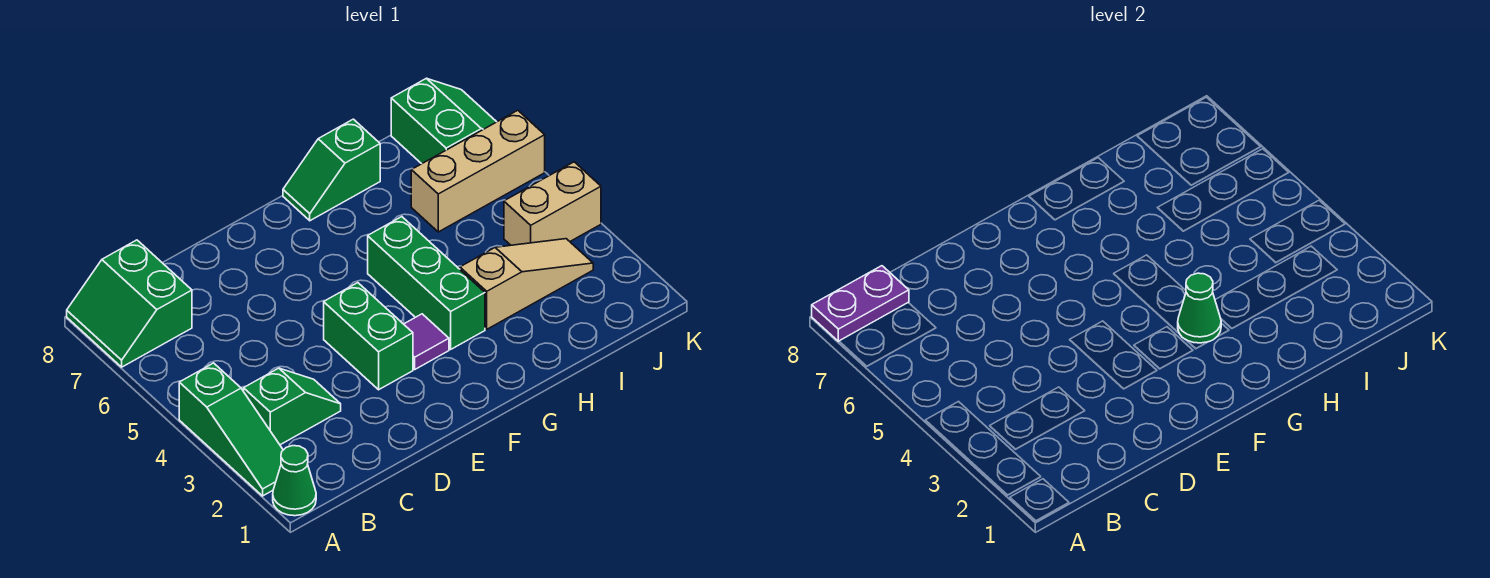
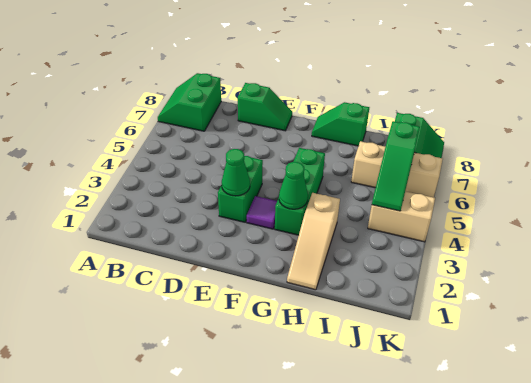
green cone A1 level 1 -> green cone E3 level 2
green slope A2:A4 level 1 top 4 -> green slope J4:J6 level 2 top 6
purple plate A8:B8 level 2 -> none
green slope B3:C3 level 1 top B -> green slope D8:E8 level 1 top D
tan slope H3:J3 level 1 top H -> tan slope H1:H3 level 1 top 3

